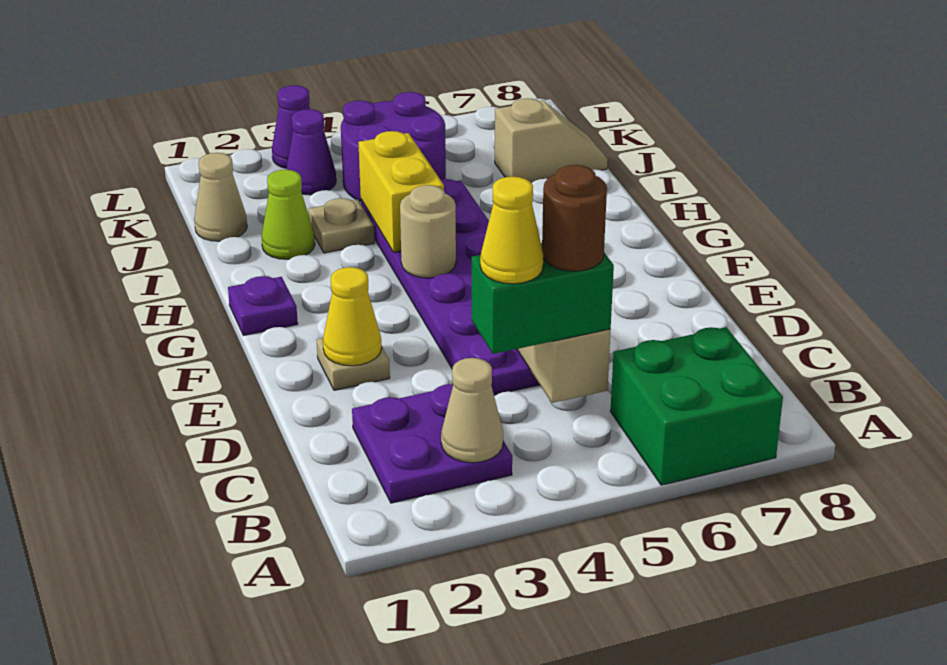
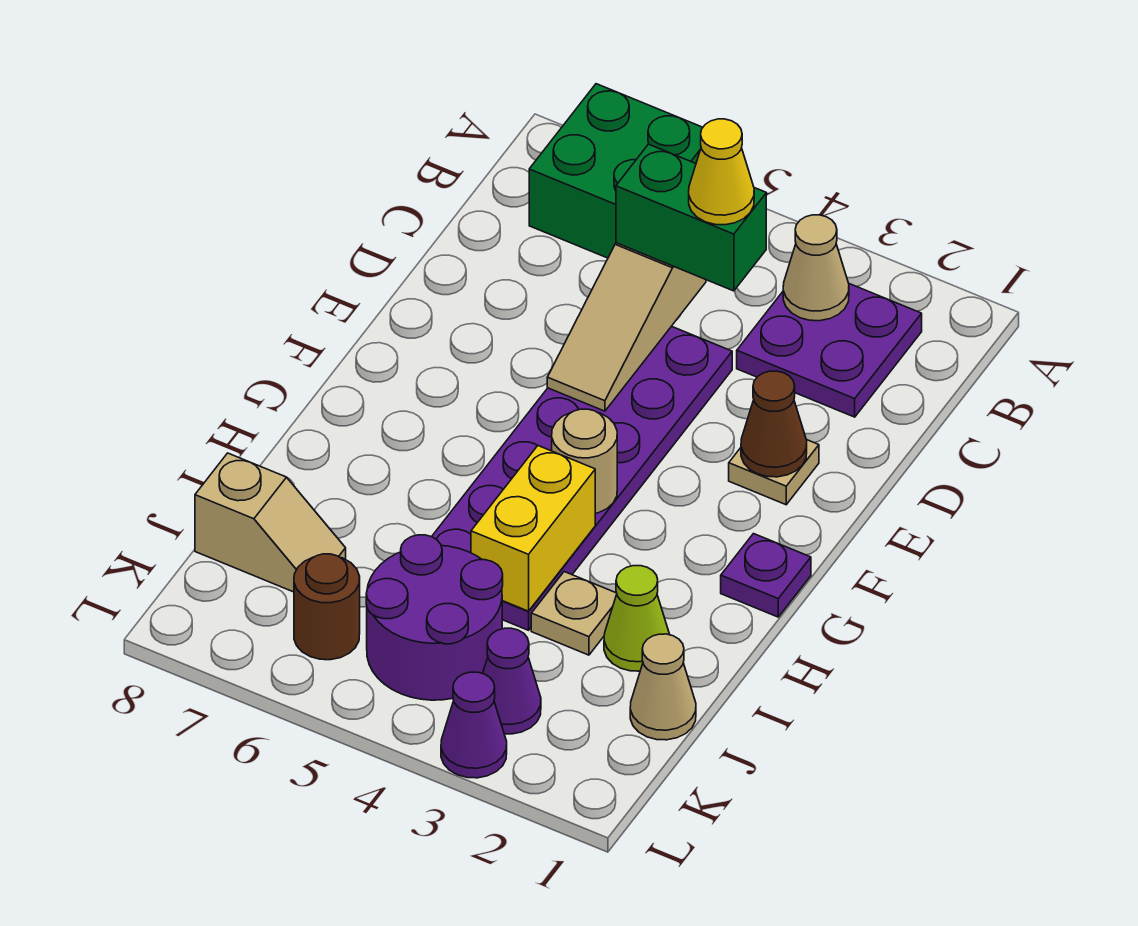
brown round brick C5 level 4 -> brown round brick K6 level 1
yellow cone E2 level 2 -> brown cone E2 level 2
tan slope J7:J8 level 1 top 7 -> tan slope J7:J8 level 1 top 8

